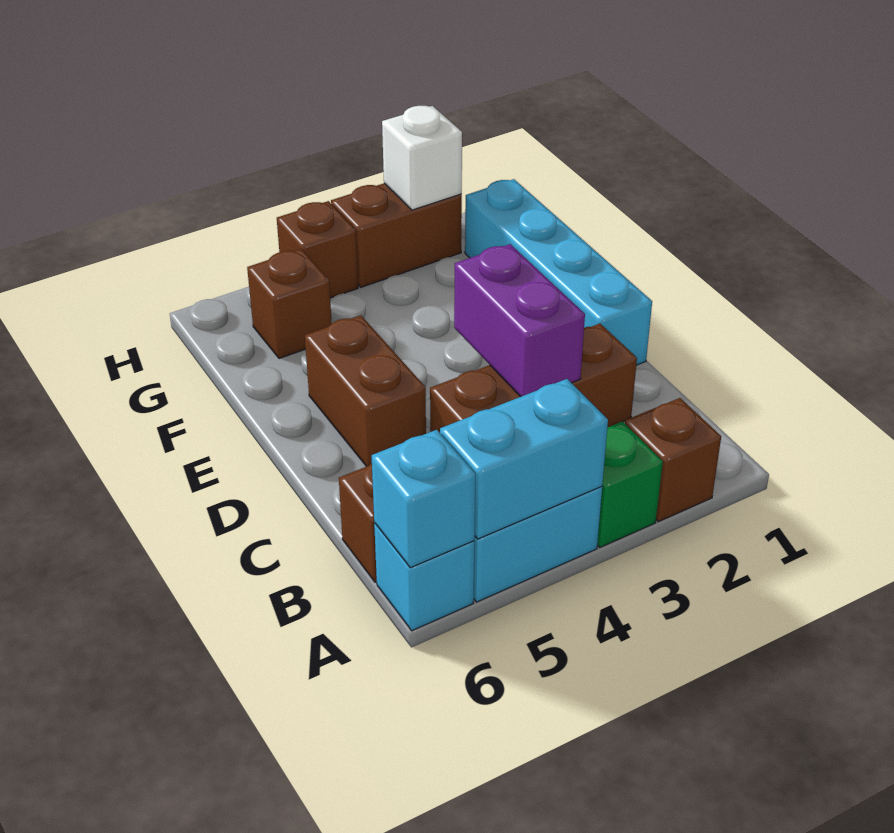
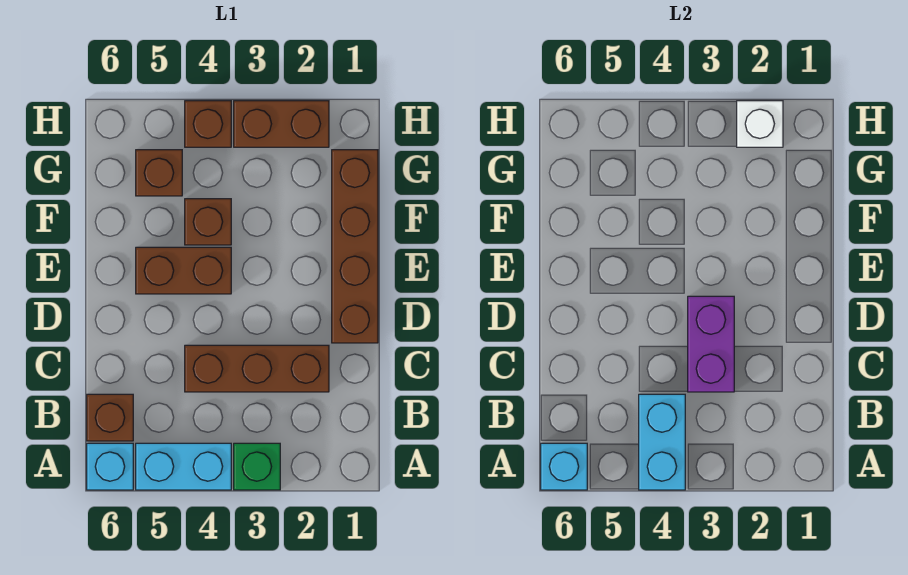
brown brick A2 level 1 -> brown brick F4 level 1
cyan brick A4:A5 level 2 -> cyan brick A4:B4 level 2
cyan brick D1:G1 level 1 -> brown brick D1:G1 level 1
brown brick D5:E5 level 1 -> brown brick E4:E5 level 1

